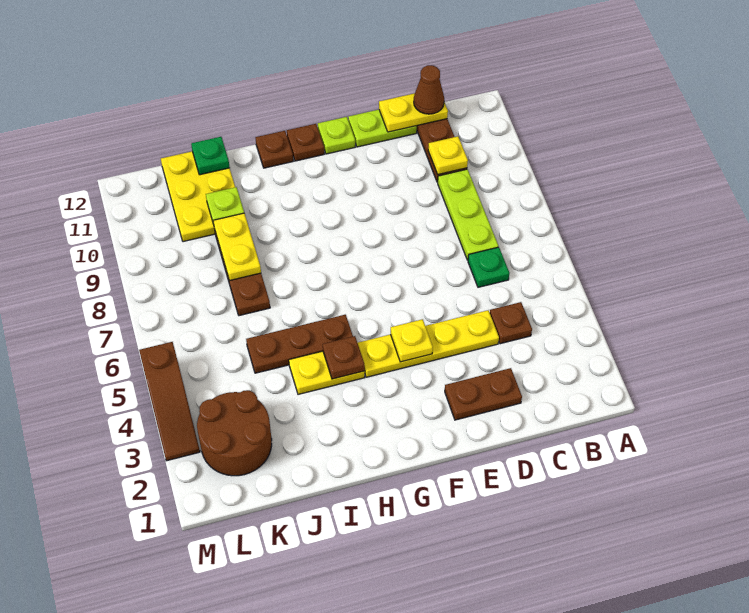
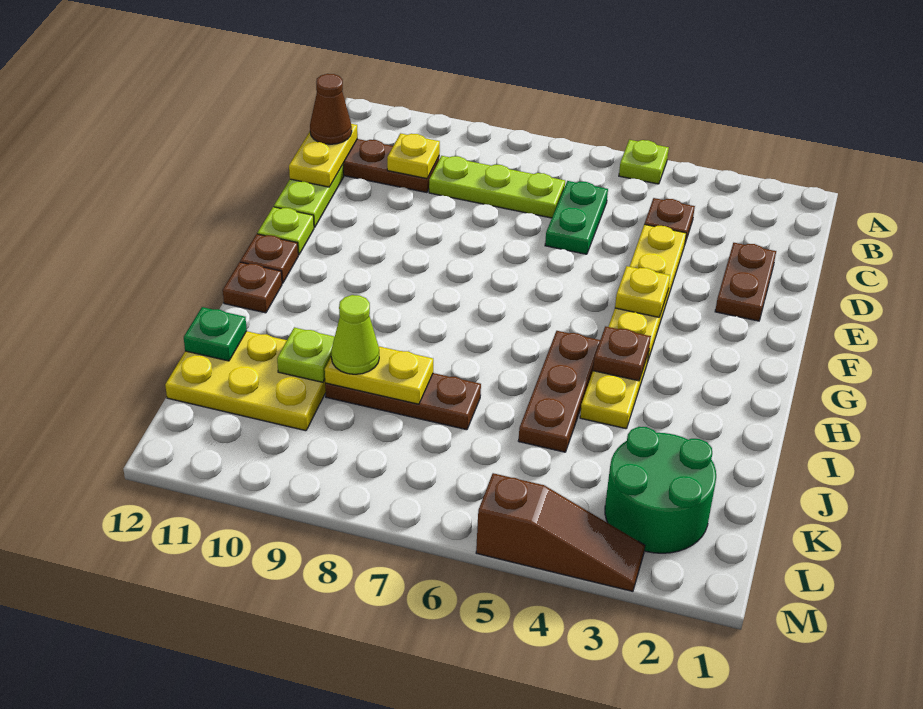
none -> lime plate A5 level 1
green plate C6 level 1 -> green plate C6:D6 level 1
none -> lime cone J9 level 3
brown round brick K2:L3 level 1 -> green round brick K2:L3 level 1

